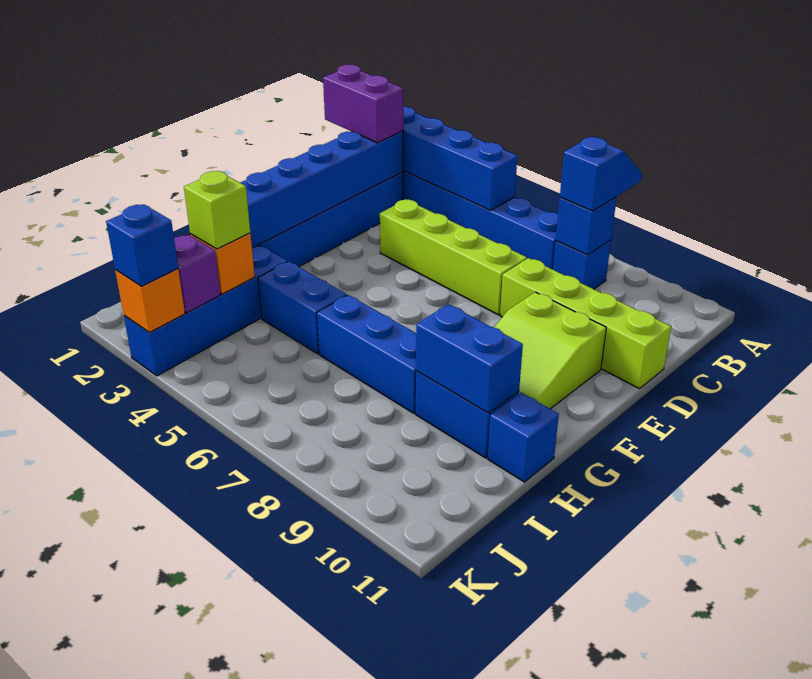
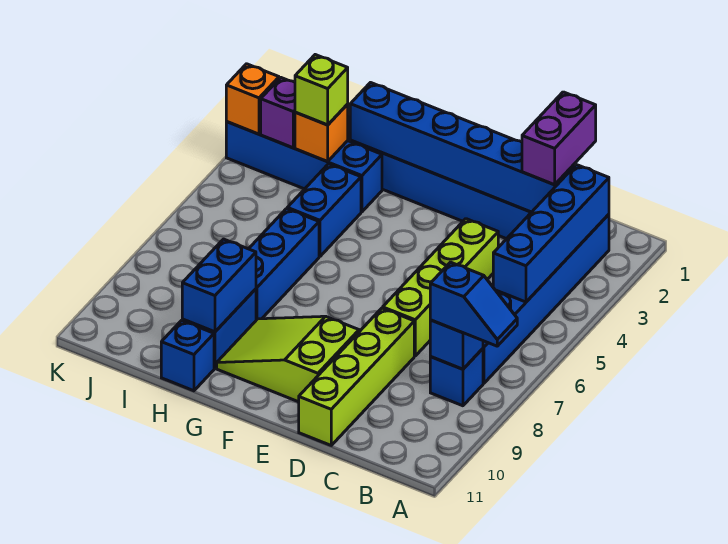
blue brick K3 level 3 -> none

